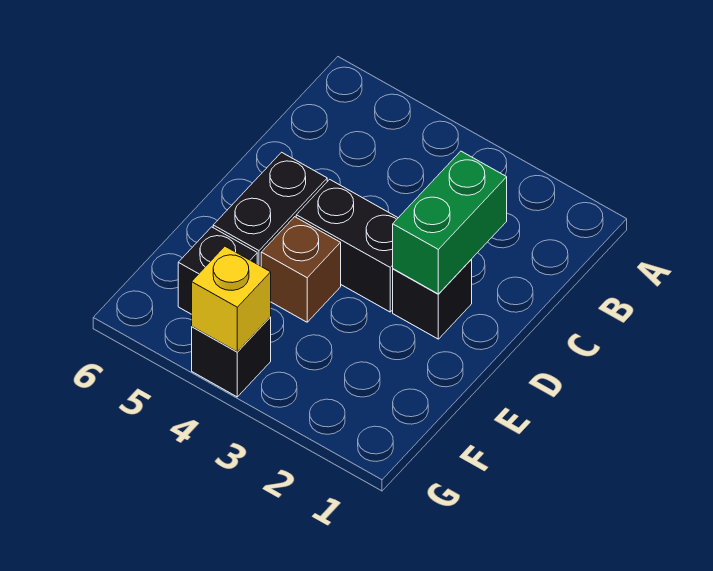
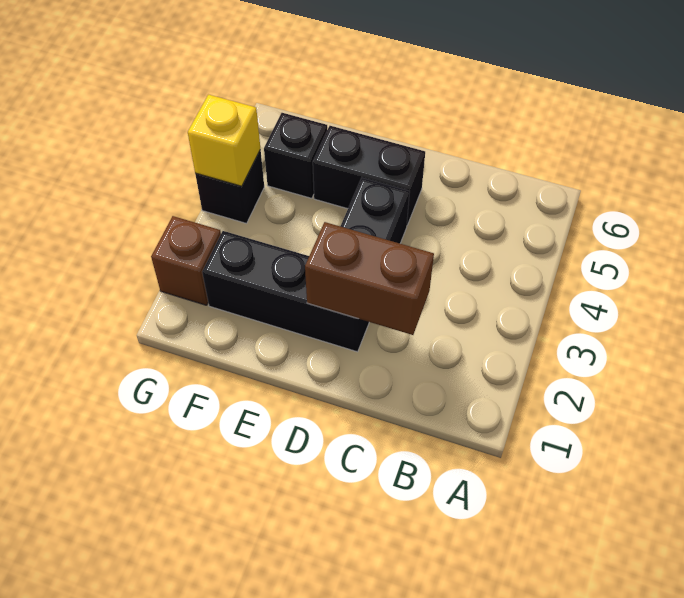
green brick C2:D2 level 2 -> brown brick C2:D2 level 2
black brick D2 level 1 -> black brick D2:F2 level 1
brown brick E4 level 1 -> brown brick G2 level 1

